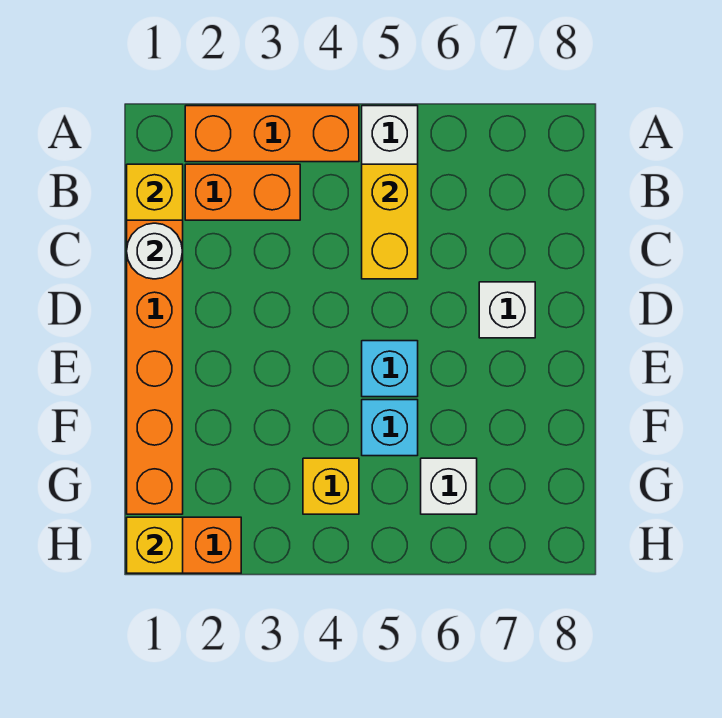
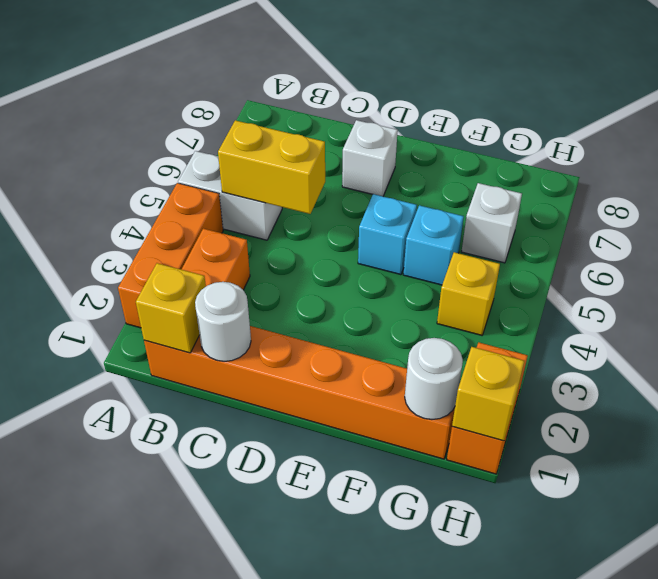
none -> white round brick G1 level 2

